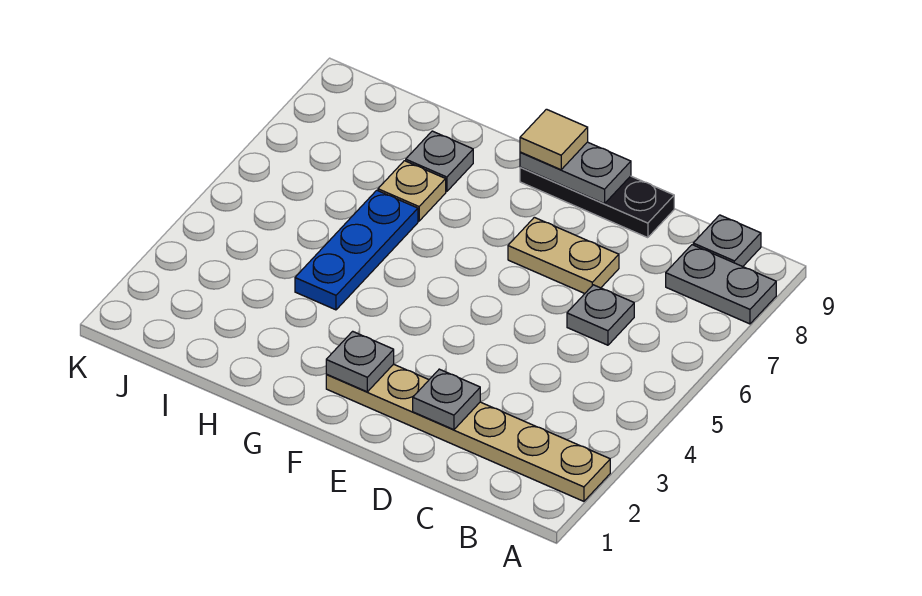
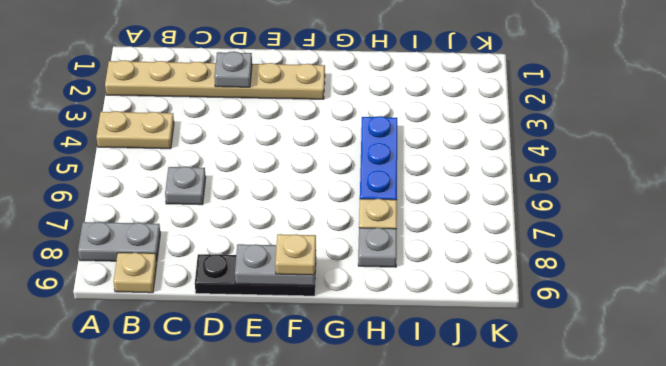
grey plate B9 level 1 -> tan plate B9 level 1
tan plate D7:E7 level 1 -> tan plate A4:B4 level 1
grey plate F2 level 2 -> none
tan tile F9 level 3 -> tan plate F9 level 3

